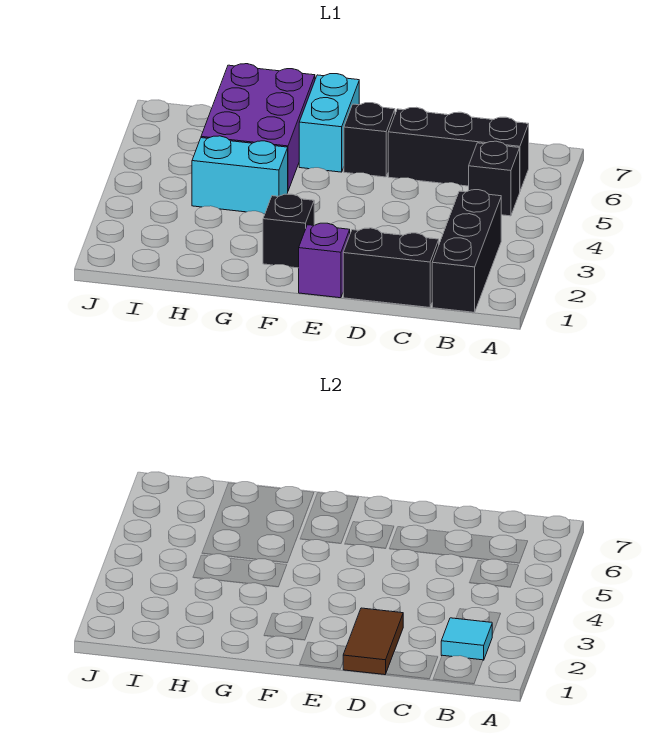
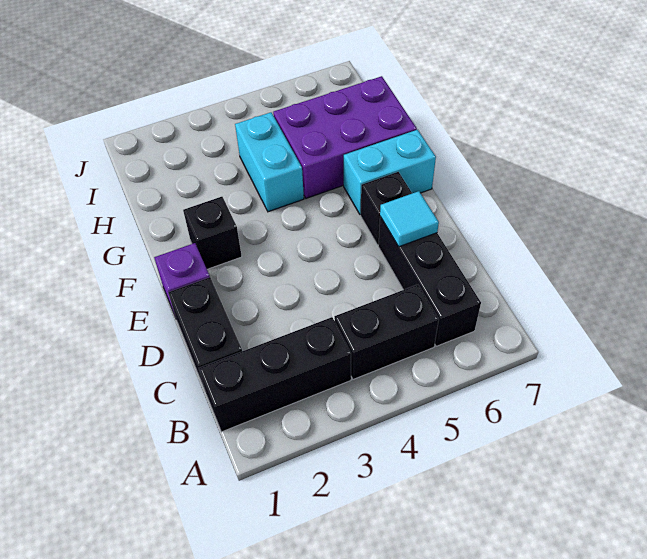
cyan tile B2 level 2 -> cyan tile D6 level 2
black brick B5 level 1 -> black brick B4:B5 level 1
brown tile D1:D2 level 2 -> none

